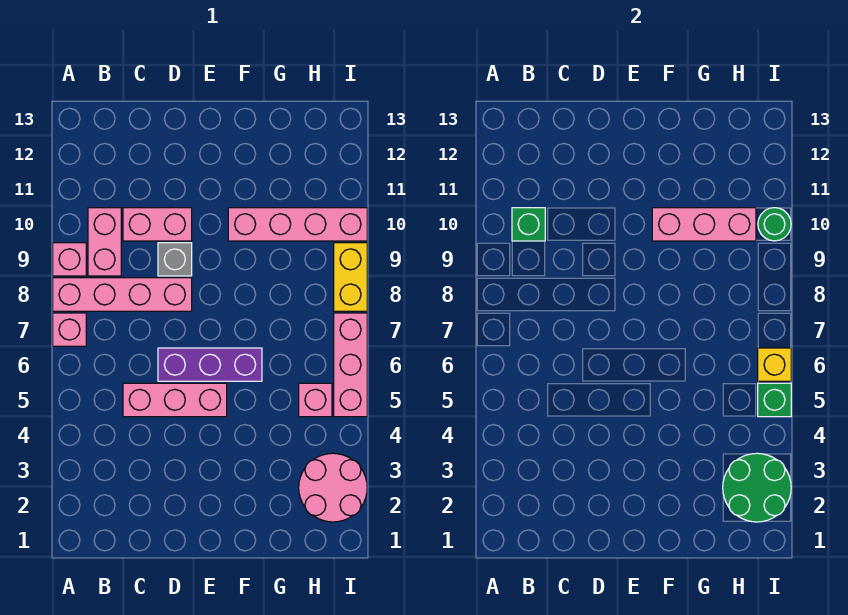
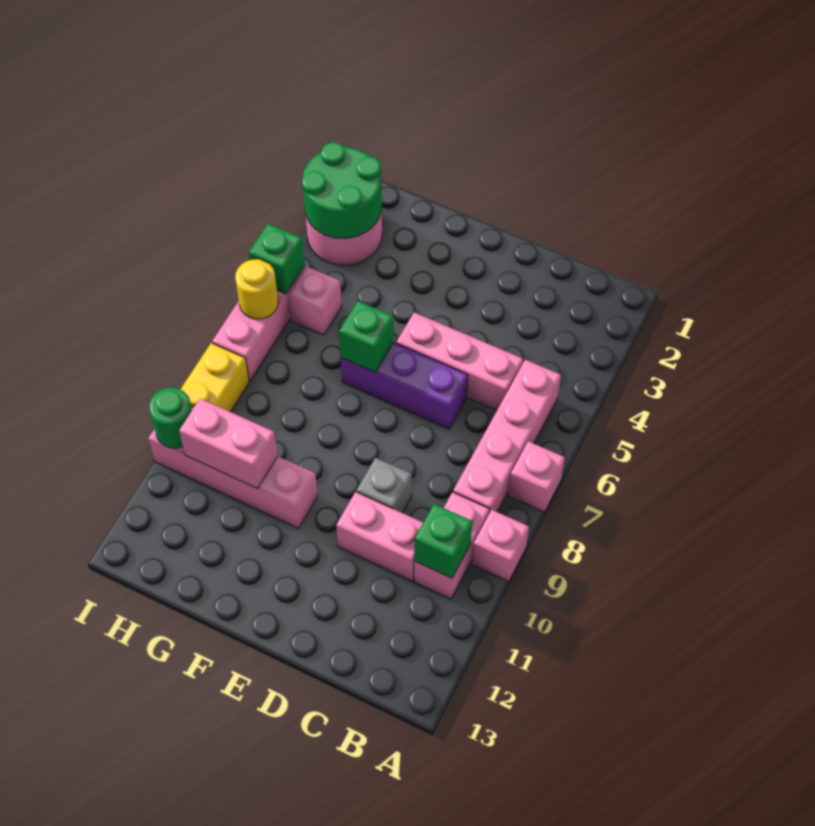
pink brick A8:D8 level 1 -> pink brick B5:B8 level 1
none -> green brick F6 level 2
pink brick F10:H10 level 2 -> pink brick G10:H10 level 2
yellow brick I6 level 2 -> yellow round brick I6 level 2

